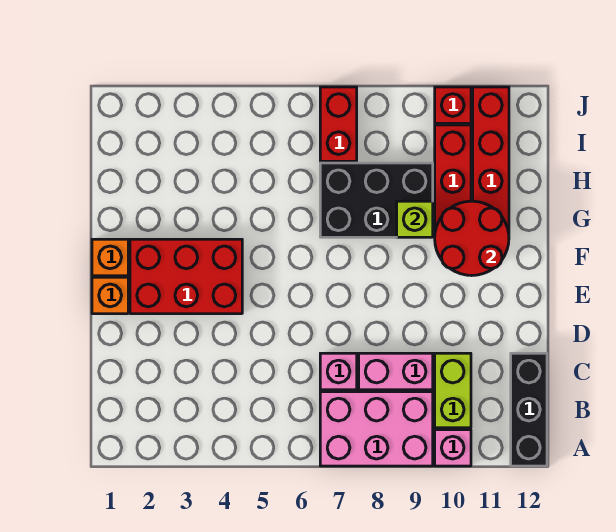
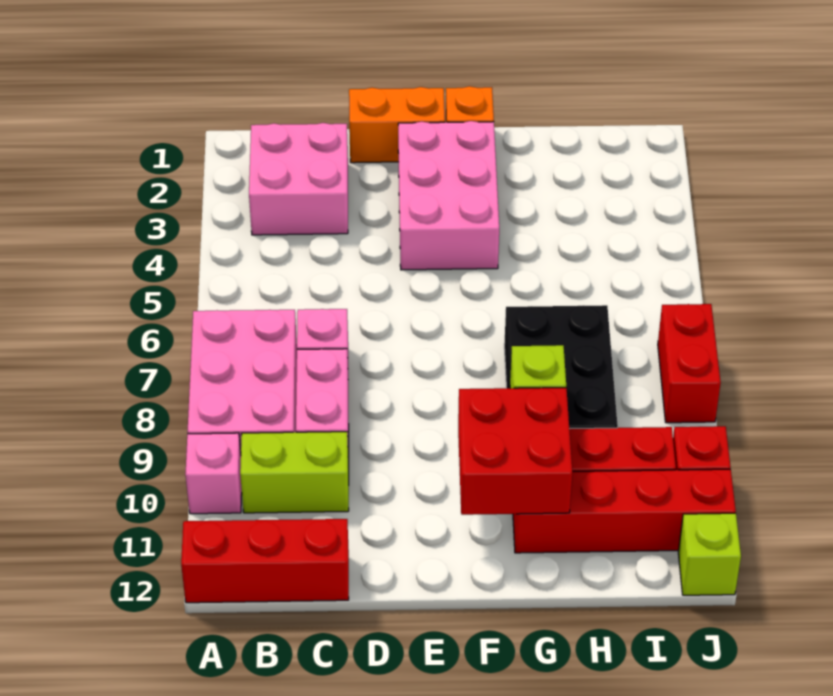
black brick A12:C12 level 1 -> red brick A12:C12 level 1
none -> pink brick B2:C3 level 1
orange brick E1 level 1 -> orange brick D1:E1 level 1
red brick E2:F4 level 1 -> pink brick E2:F4 level 1
red round brick F10:G11 level 2 -> red brick F10:G11 level 2
red brick I7:J7 level 1 -> red brick J7:J8 level 1
none -> lime brick J12 level 1

